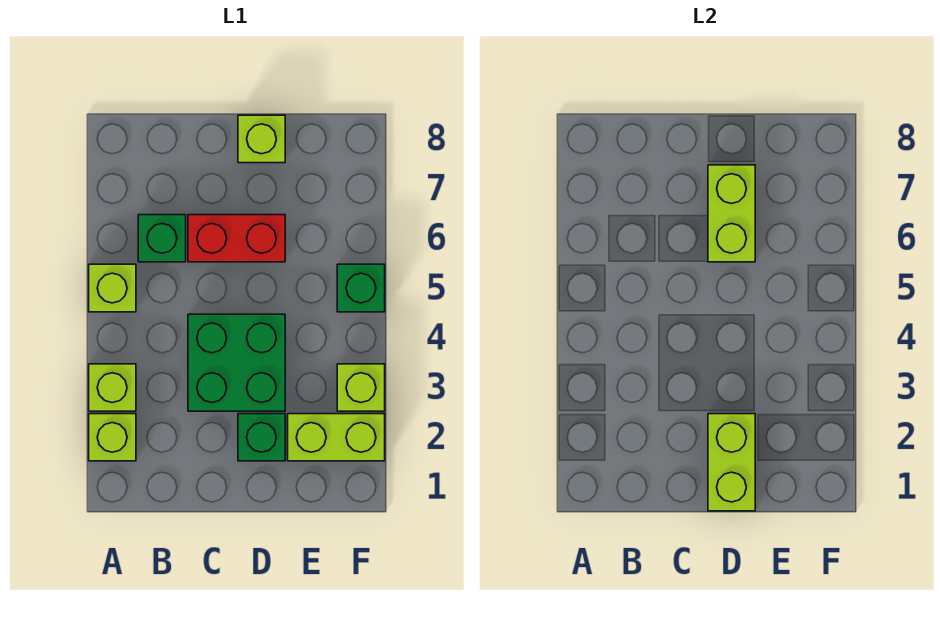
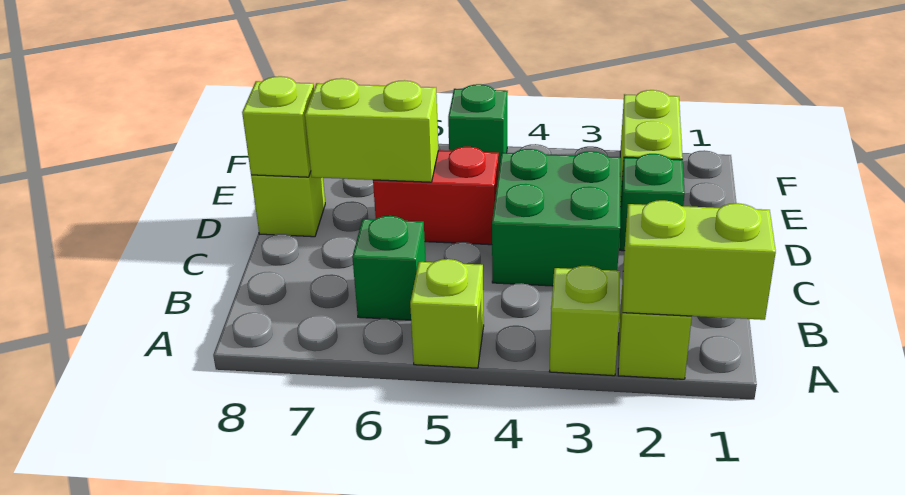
red brick C6:D6 level 1 -> red brick D5:D6 level 1
lime brick D1:D2 level 2 -> lime brick A1:A2 level 2
lime brick F3 level 1 -> lime brick D8 level 2

